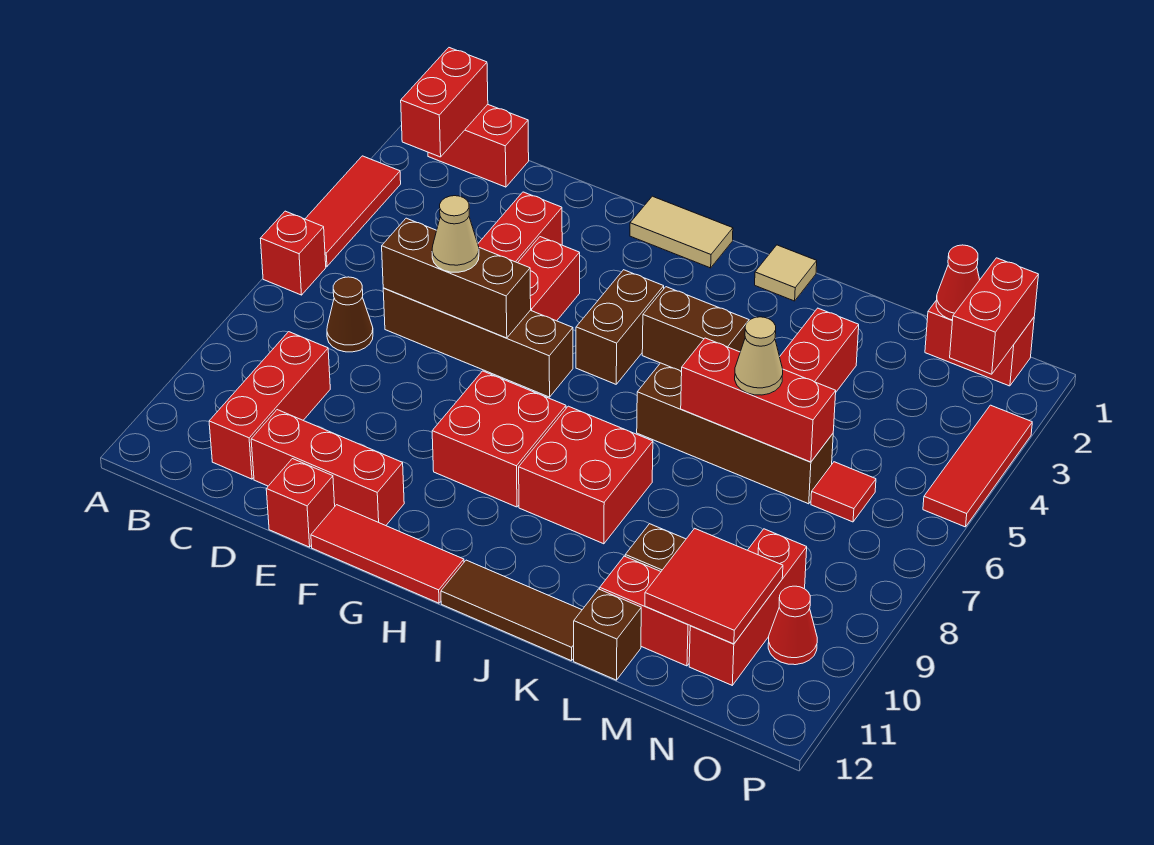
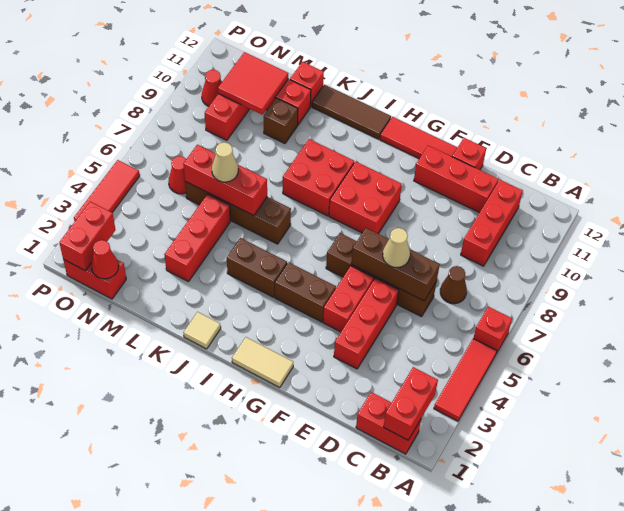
brown brick H4:H5 level 1 -> brown brick G4:H4 level 1
brown brick L12 level 1 -> red brick L12 level 1
red tile N6 level 1 -> red cone N6 level 1

